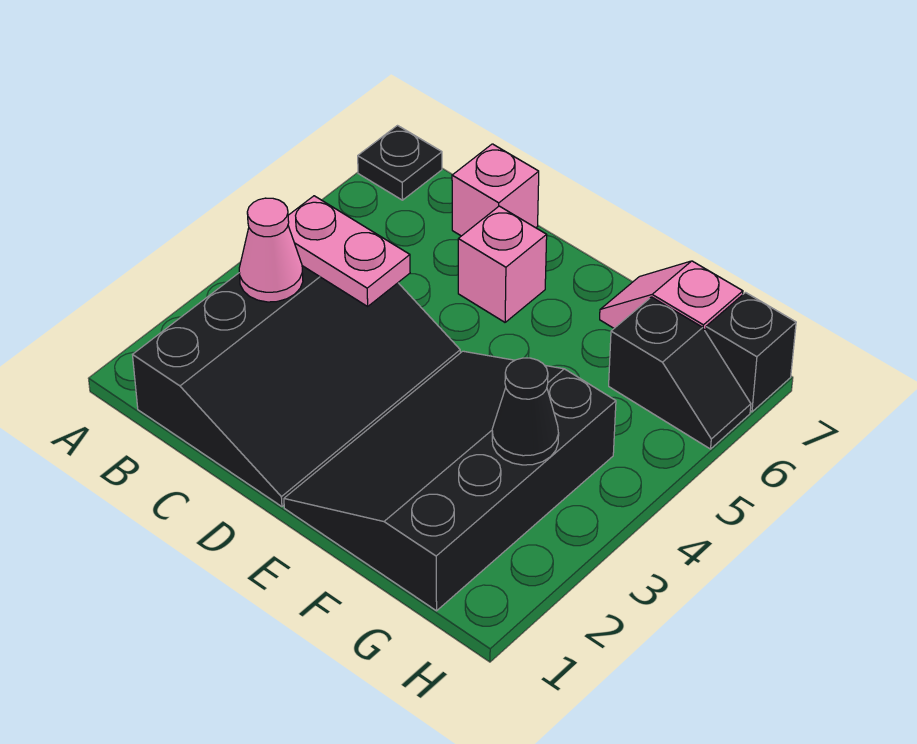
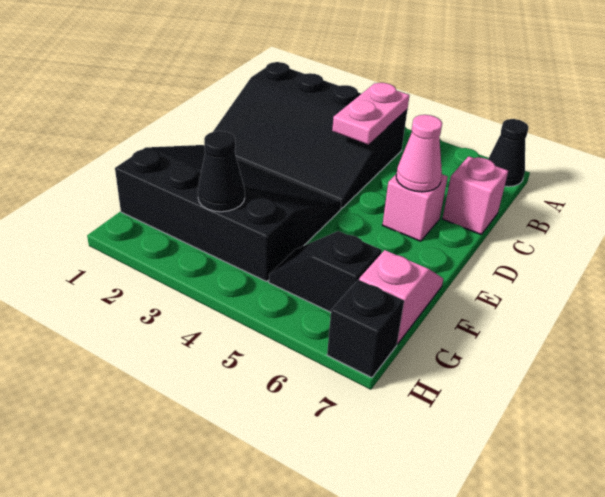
black plate A7 level 1 -> black cone A7 level 1
pink cone B3 level 2 -> pink cone D6 level 2
black slope G6:H6 level 1 top G -> black slope G5:G6 level 1 top 6

